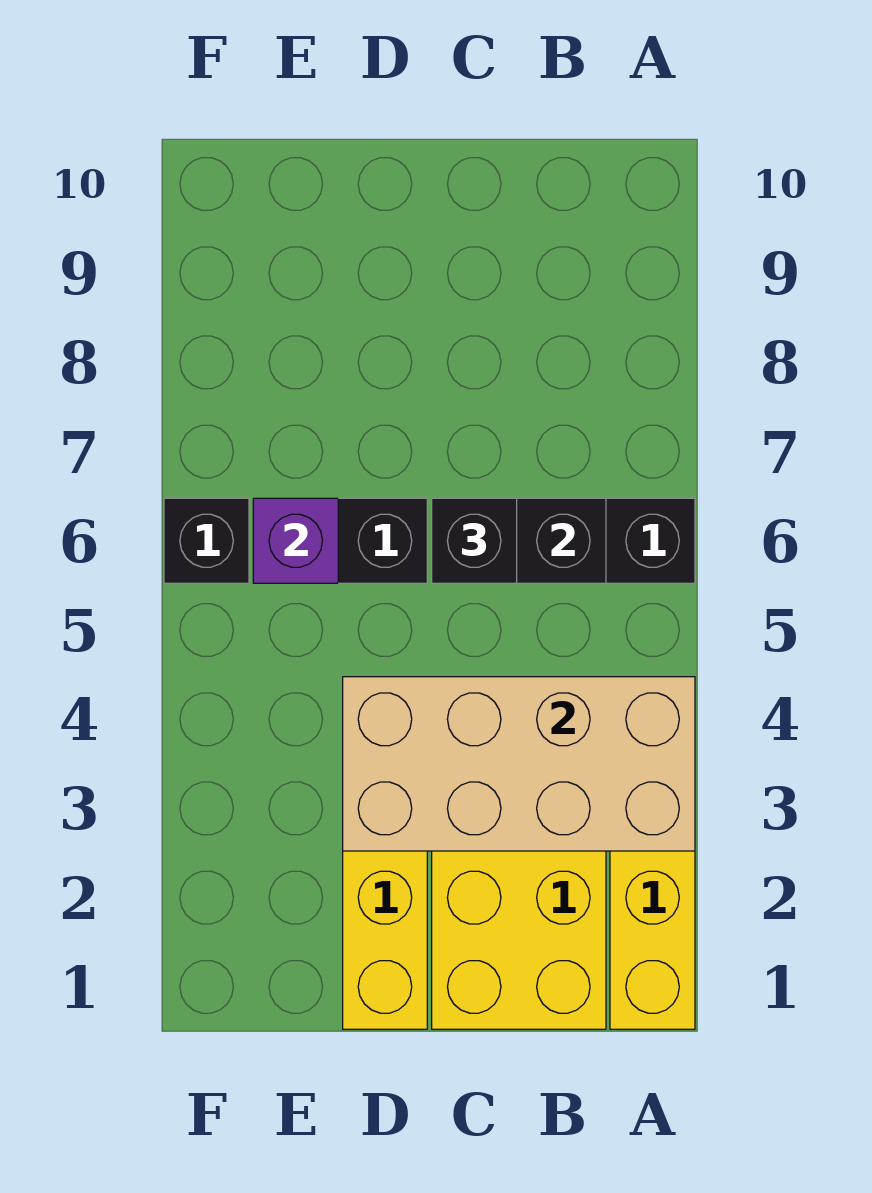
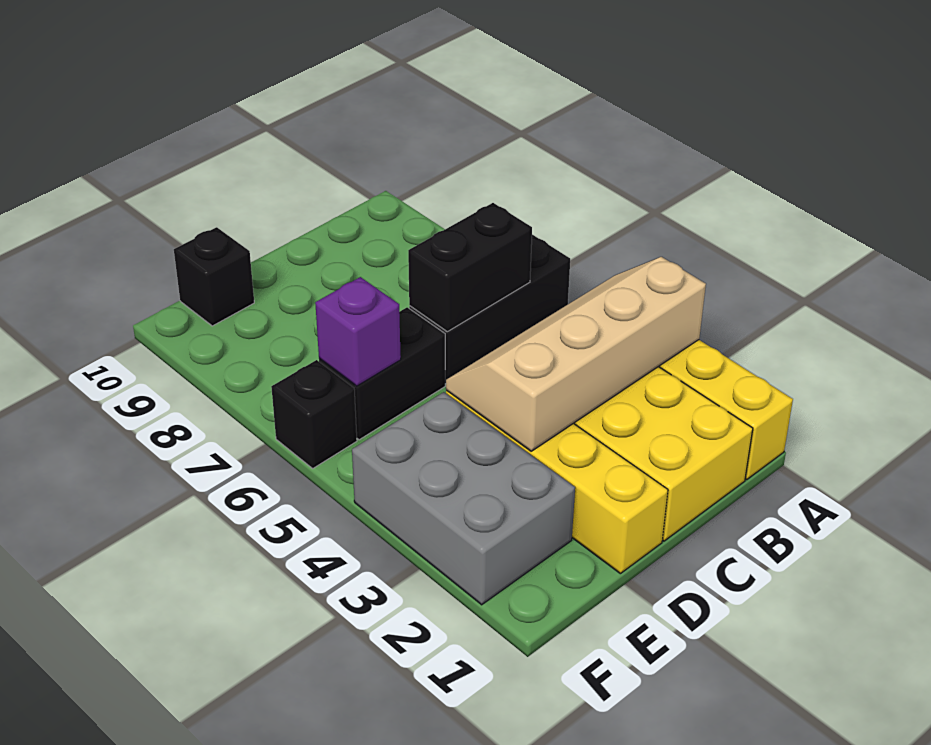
tan brick A3:D4 level 2 -> tan slope A3:D4 level 2 top 3
black brick C6 level 3 -> black brick E10 level 1
none -> grey brick E2:F4 level 1

